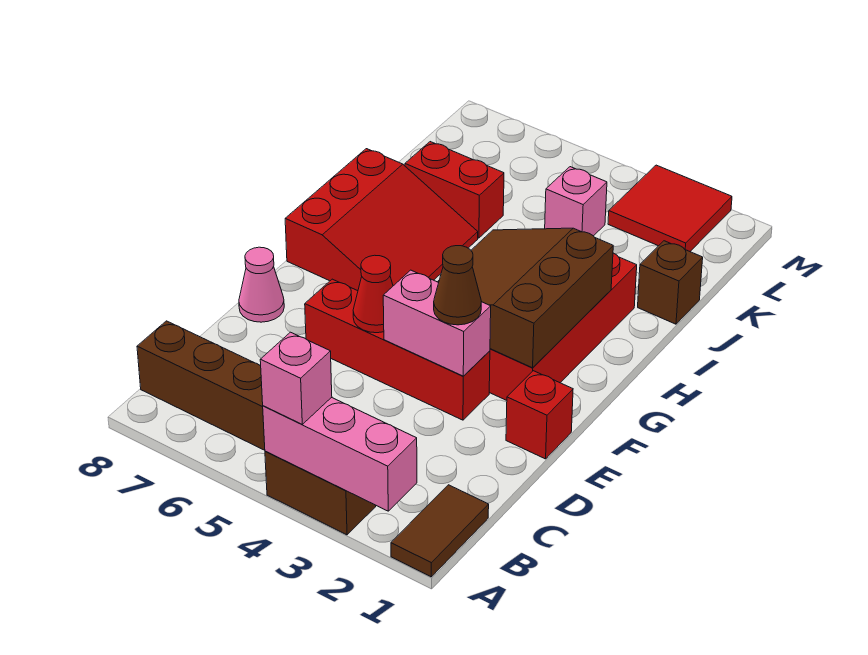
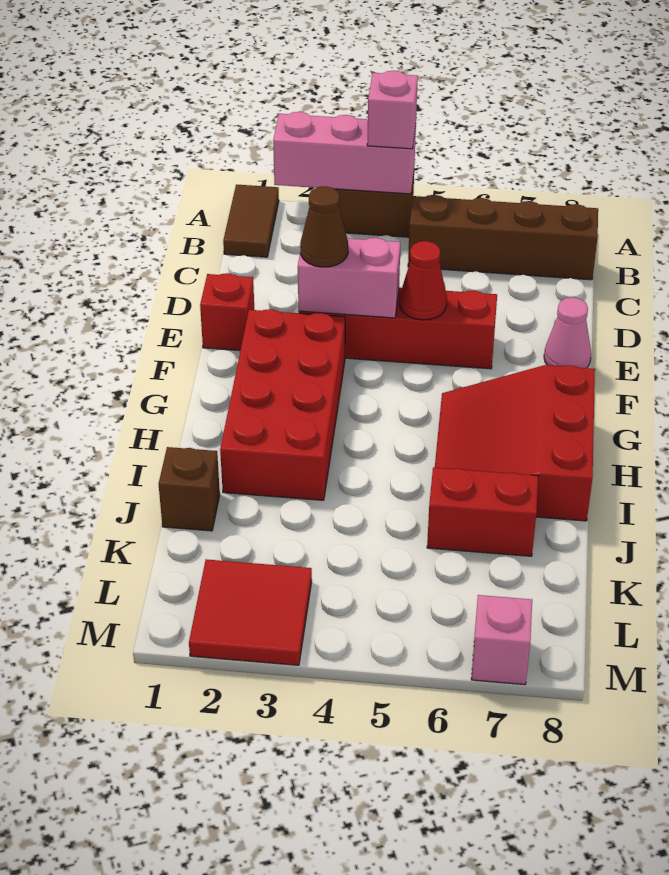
brown slope F2:H4 level 2 top 2 -> none
pink brick K4 level 1 -> pink brick M7 level 1

